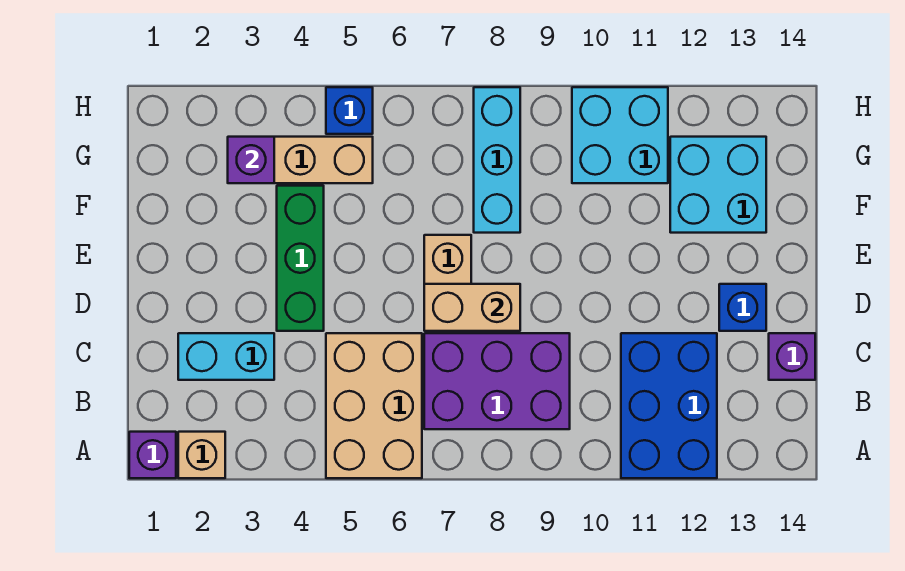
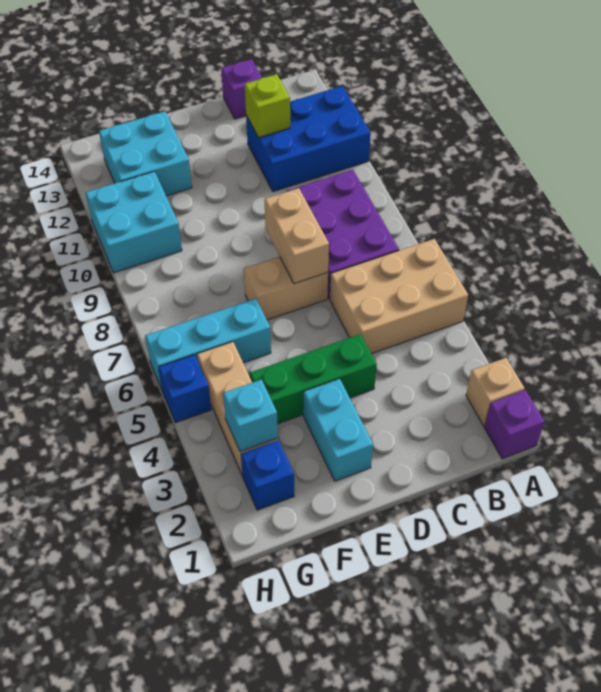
cyan brick C2:C3 level 1 -> cyan brick E2:E3 level 1
none -> lime brick C12 level 2
blue brick D13 level 1 -> blue brick G2 level 1
cyan brick F8:H8 level 1 -> cyan brick F6:H6 level 1
purple brick G3 level 2 -> cyan brick G3 level 2

